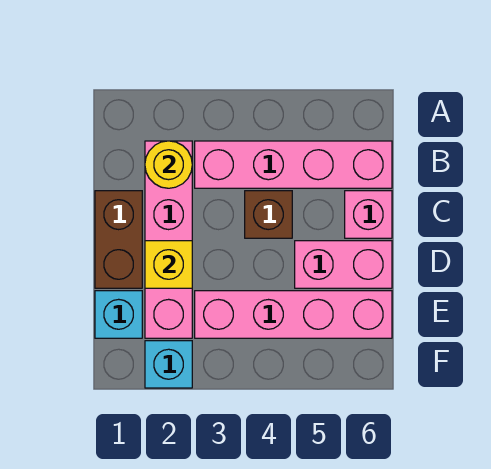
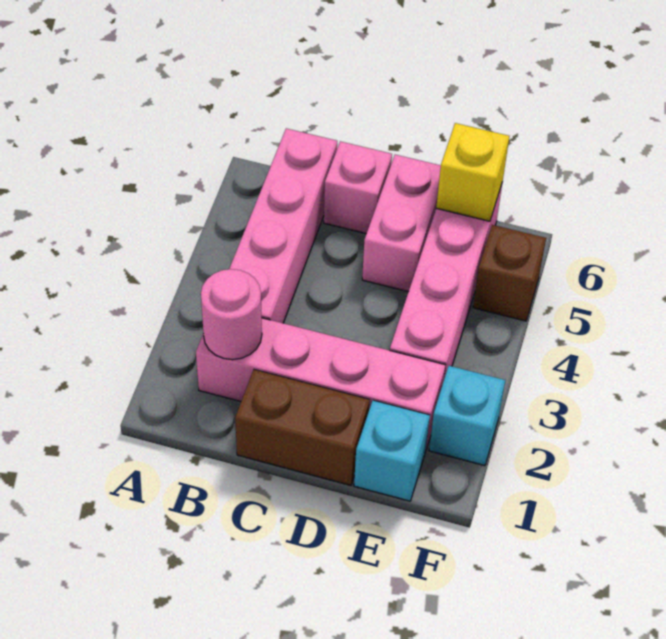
yellow round brick B2 level 2 -> pink round brick B2 level 2
brown brick C4 level 1 -> brown brick F5 level 1
yellow brick D2 level 2 -> yellow brick E6 level 2

